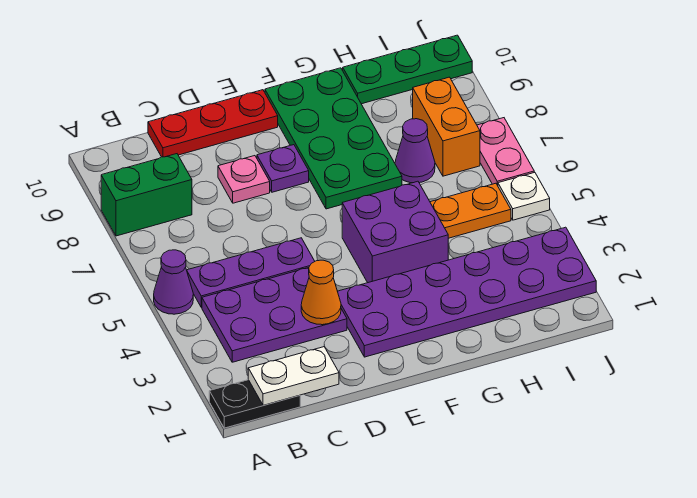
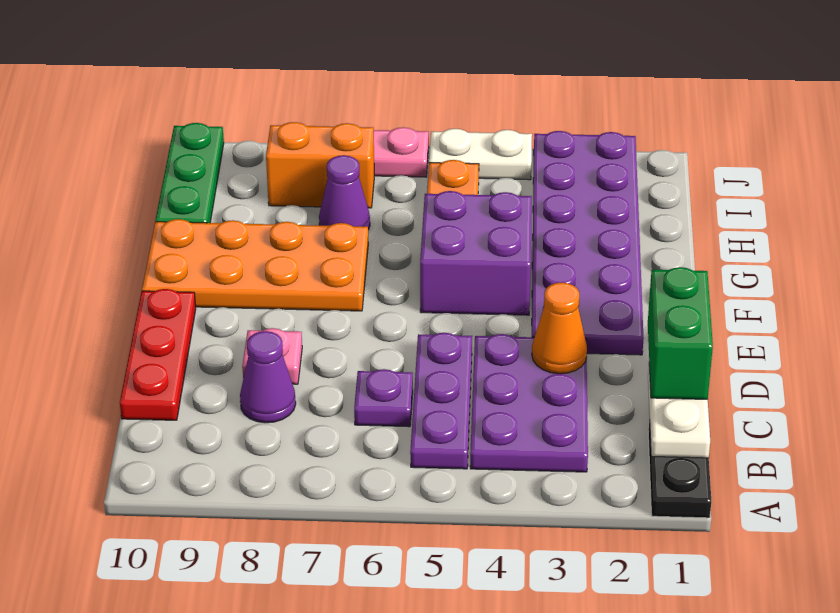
purple cone A5 level 1 -> purple cone C8 level 1
green brick A8:B8 level 1 -> green brick C1:D1 level 3
purple plate E8 level 1 -> purple plate C6 level 1
green plate F7:G10 level 1 -> orange plate F7:G10 level 1
white plate J5 level 1 -> white plate J4:J5 level 1

